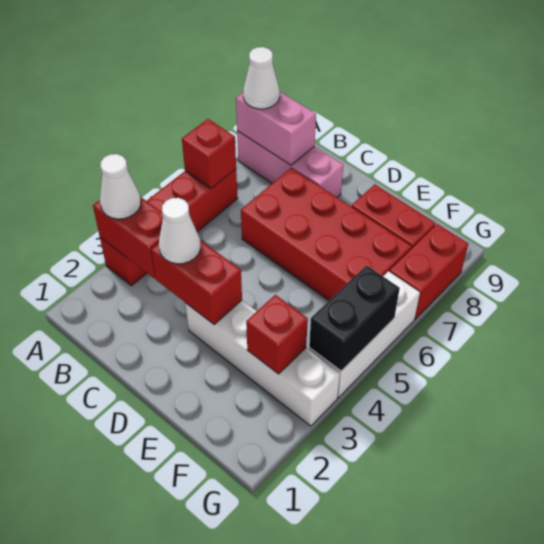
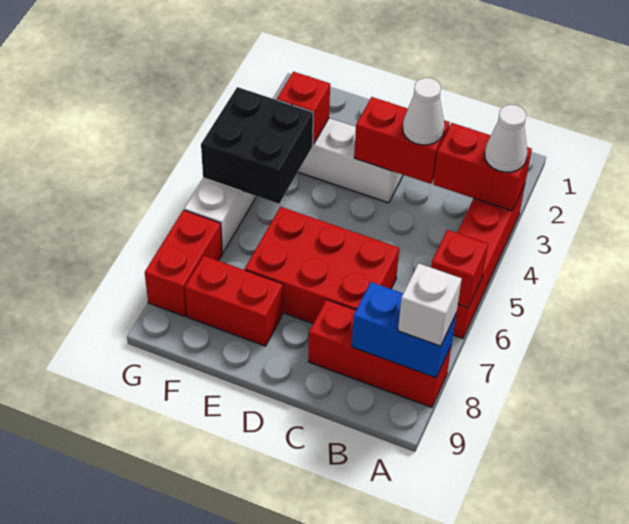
pink brick A8:C8 level 1 -> red brick A8:C8 level 1
pink brick A8:B8 level 2 -> blue brick A8:B8 level 2
white cone A8 level 3 -> white brick A8 level 3
red brick C6:F7 level 1 -> red brick C6:E7 level 1
black brick G4:G5 level 2 -> black brick F4:G5 level 2

